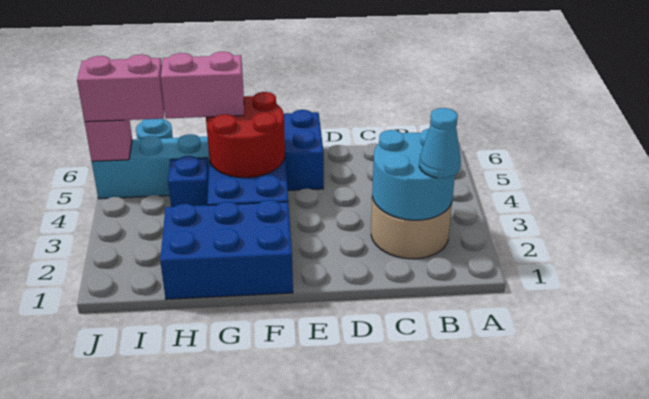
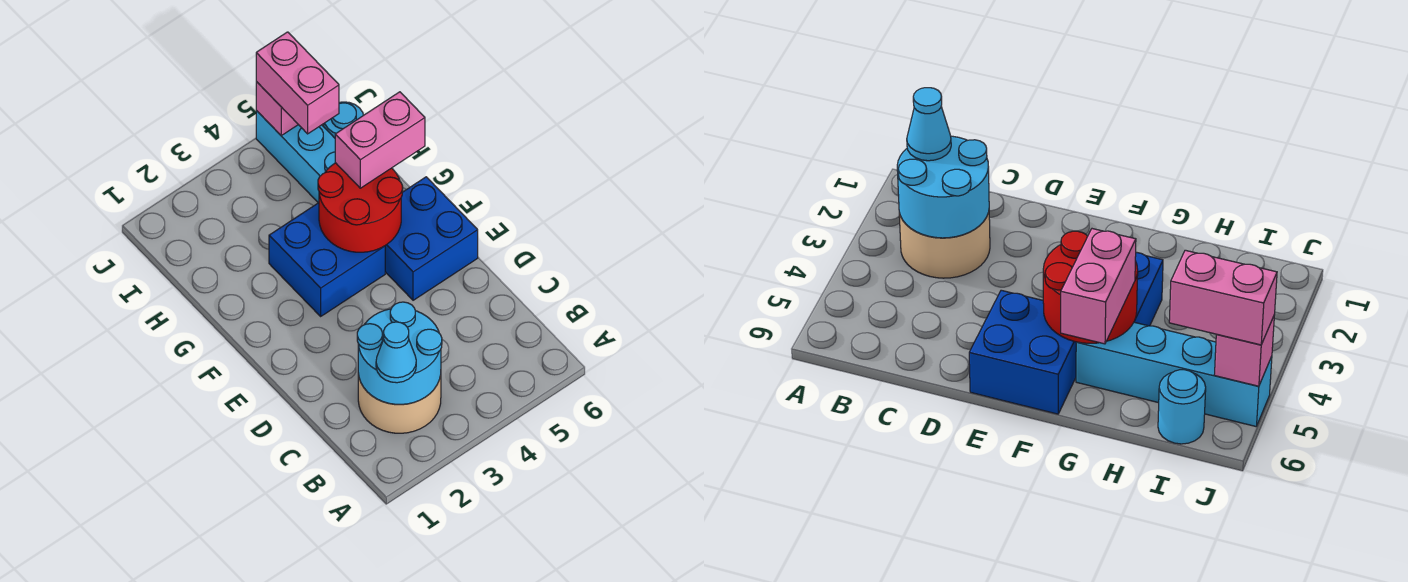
blue brick F1:H2 level 1 -> none
pink brick G5:H5 level 3 -> pink brick G5:G6 level 3
blue brick H4 level 1 -> none

